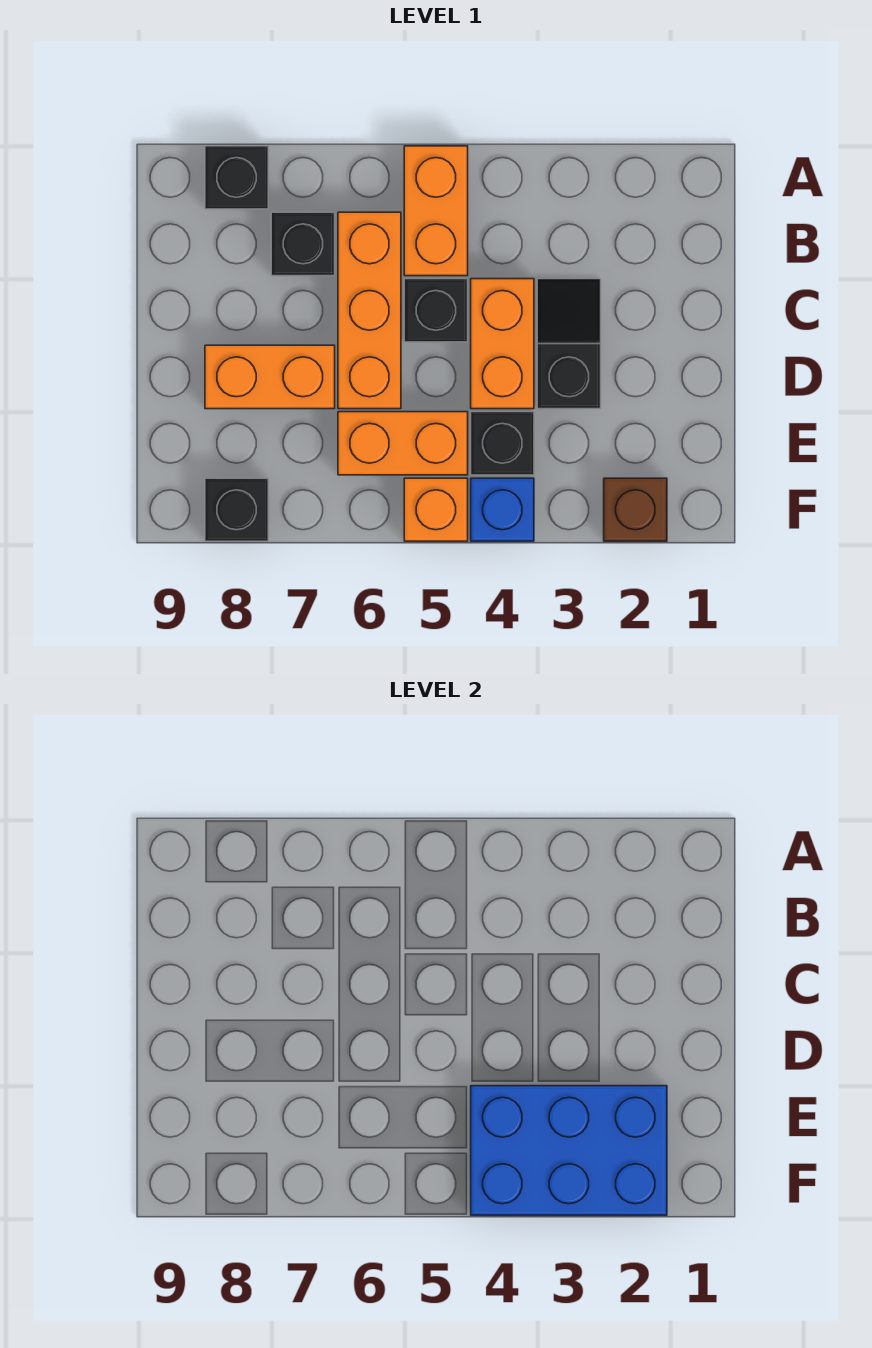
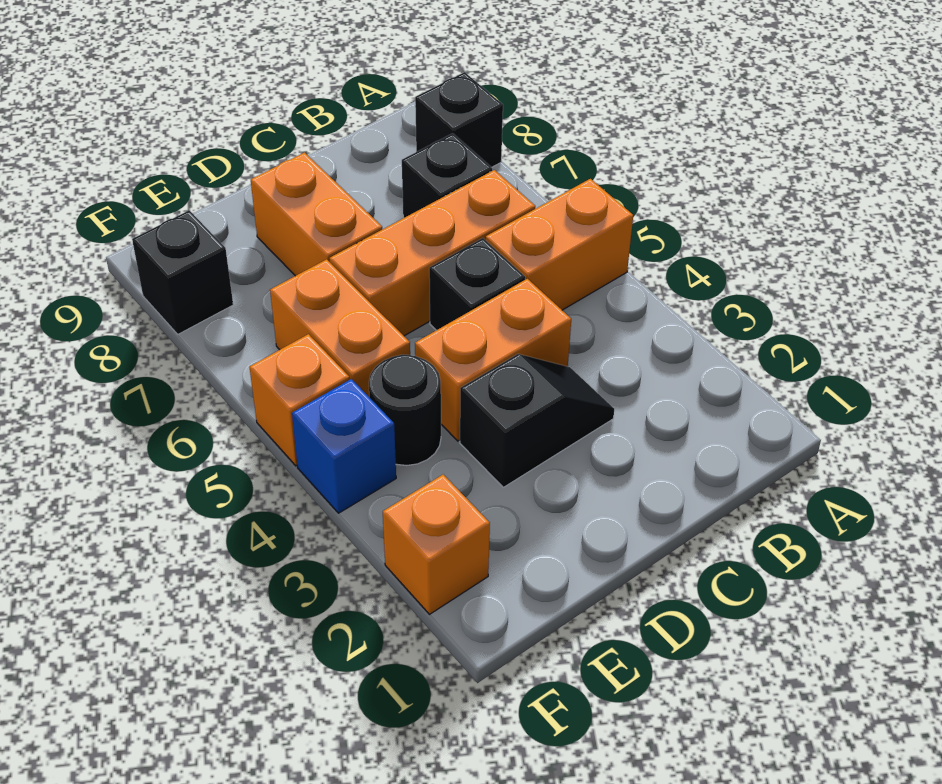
blue brick E2:F4 level 2 -> none
black brick E4 level 1 -> black round brick E4 level 1
brown brick F2 level 1 -> orange brick F2 level 1

